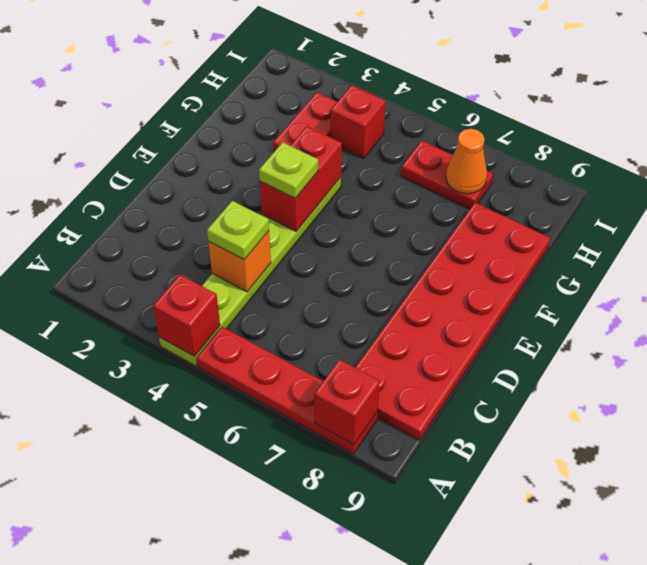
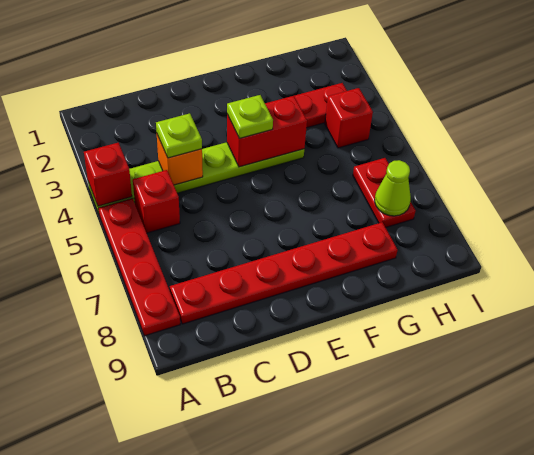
red brick A8 level 2 -> red brick B5 level 1
red plate B8:G9 level 1 -> red plate B8:G8 level 1
orange cone H7 level 2 -> lime cone H7 level 2

